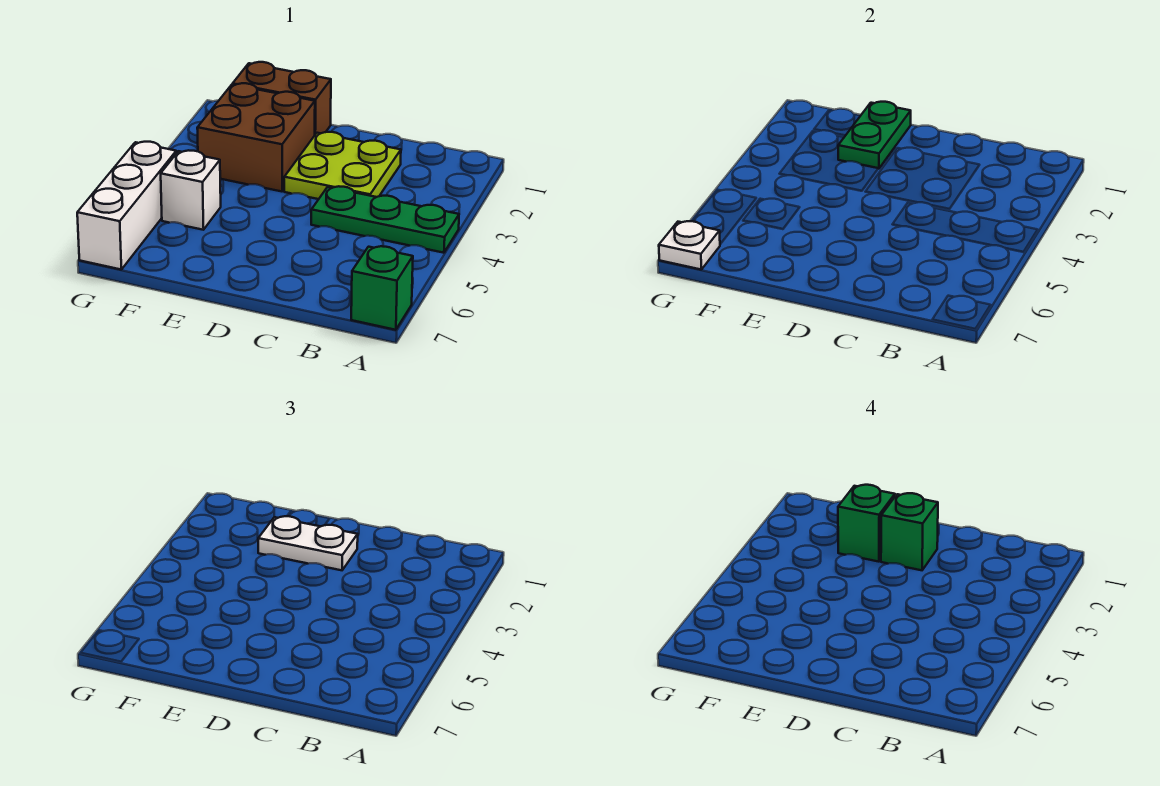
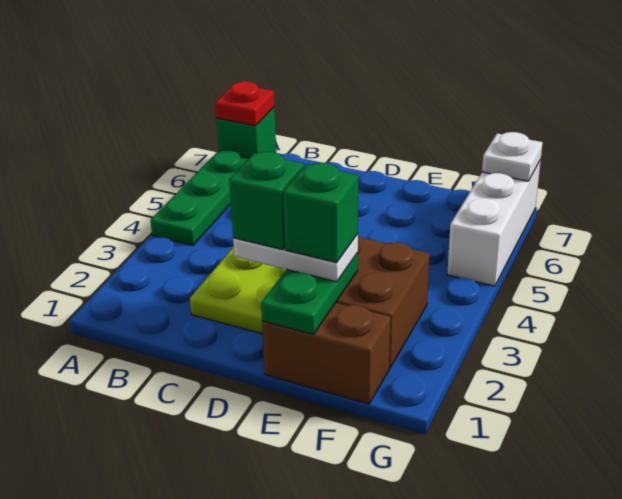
green plate A4:C4 level 1 -> green plate A4:A6 level 1
none -> red plate A7 level 2
white brick F5 level 1 -> none

